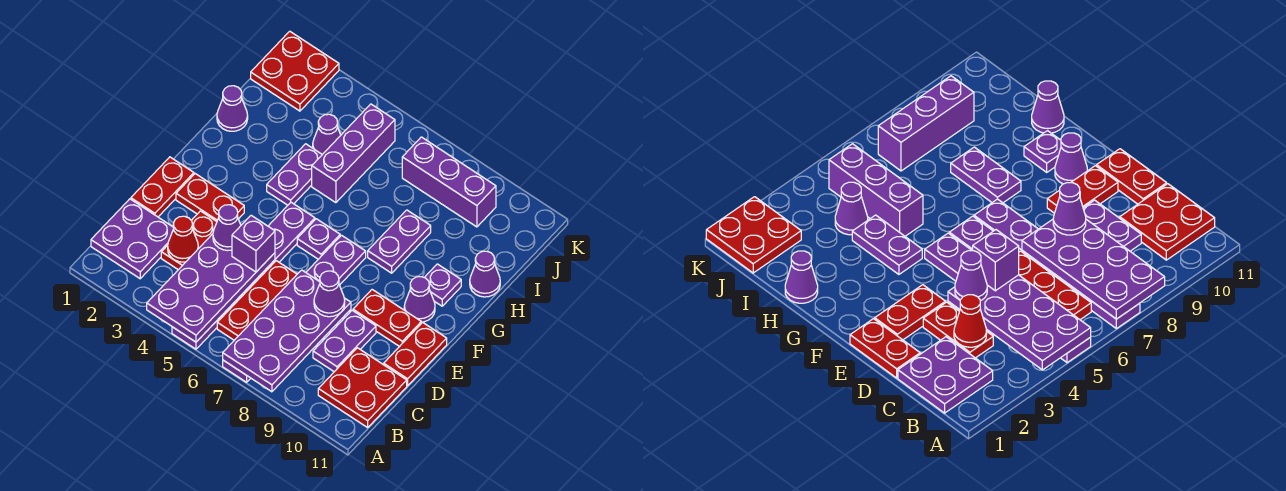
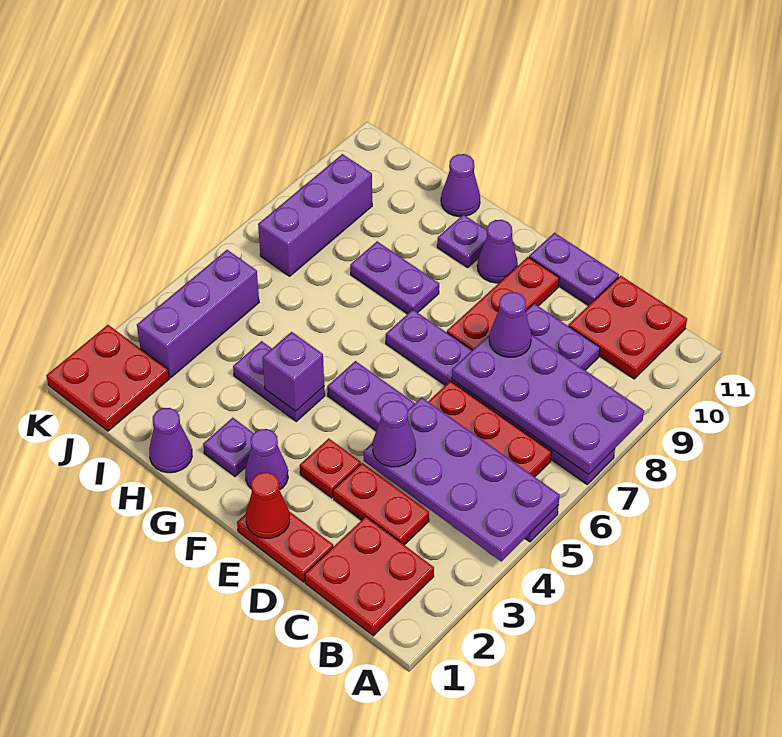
purple plate B1:C2 level 1 -> red plate B1:C2 level 1
red cone C3 level 2 -> red cone E1 level 2
purple brick D5 level 3 -> purple brick G4 level 2
red plate D11:E11 level 1 -> purple plate D11:E11 level 1
red plate E2:E3 level 1 -> red plate E3 level 1
red plate E9:E10 level 1 -> red plate E8:E10 level 1
purple plate F6 level 1 -> purple plate G2 level 1
purple brick H5:J5 level 1 -> purple brick J3:J5 level 1
purple cone I4 level 1 -> purple cone F2 level 1

